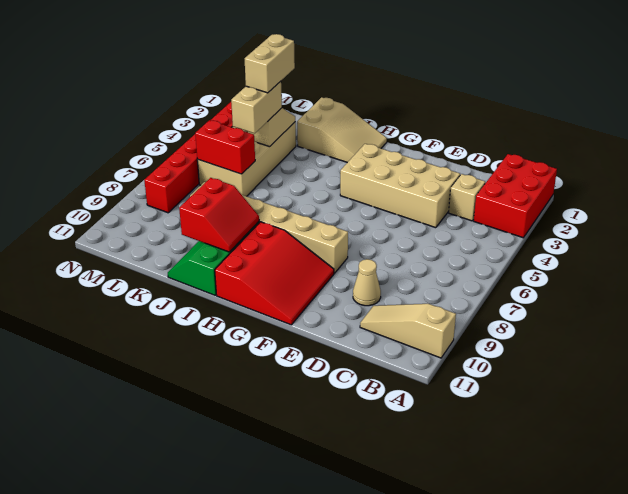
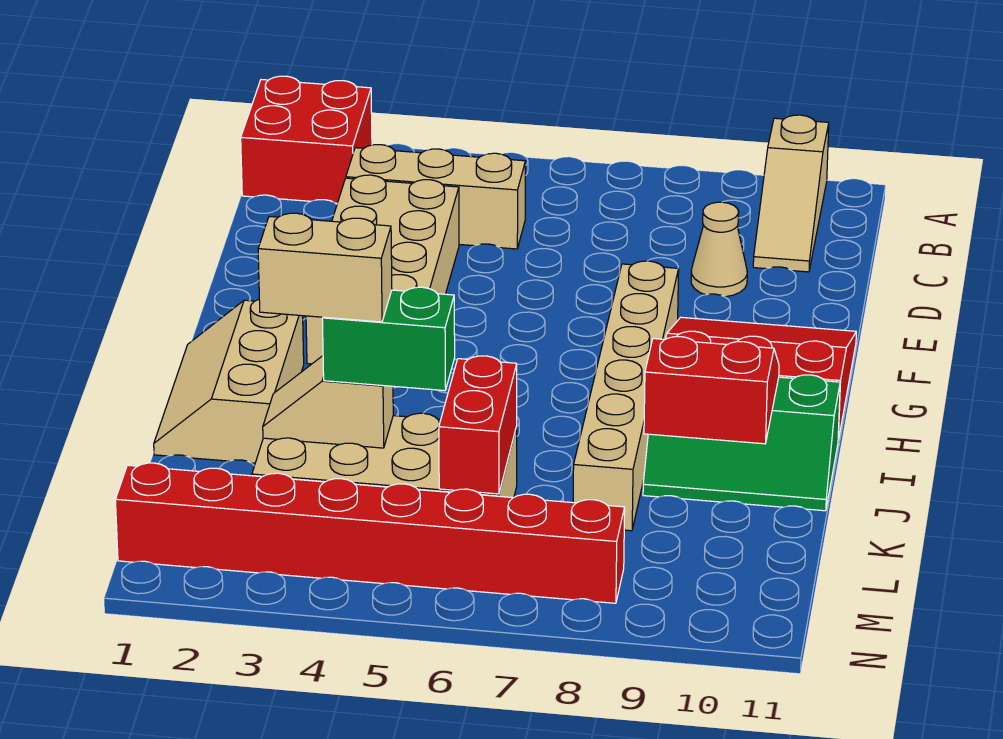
red brick A1:B3 level 1 -> red brick A1:B2 level 1
tan brick C3 level 1 -> tan brick C3:C5 level 1
tan slope H1:J2 level 1 top J -> tan slope H1:J2 level 1 top 2
tan brick K4:K5 level 3 -> green brick K4:K5 level 3

